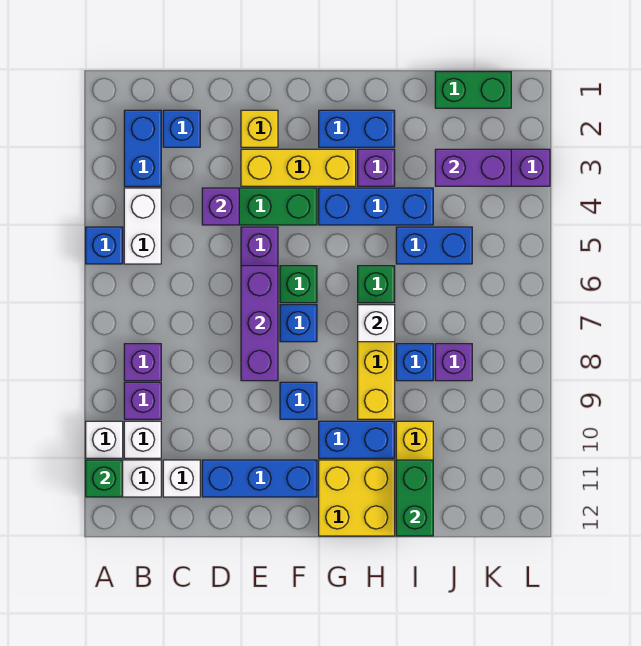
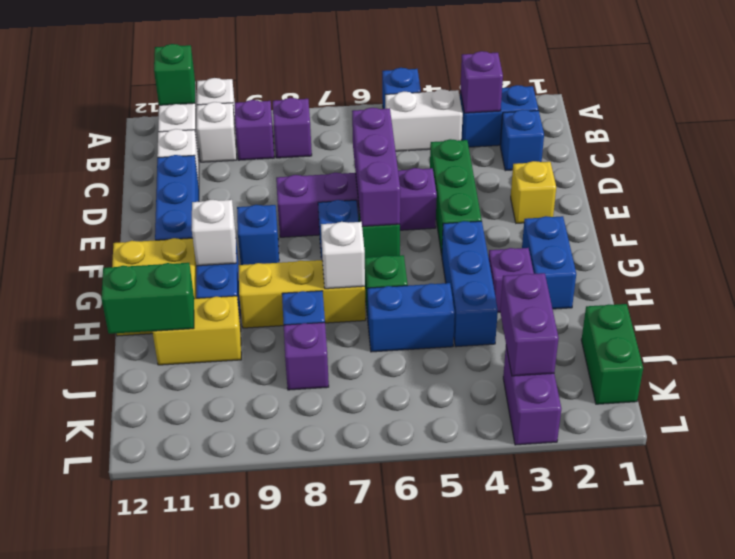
purple brick D4 level 2 -> purple brick B3 level 2
yellow brick E3:G3 level 1 -> none
purple brick E6:E8 level 2 -> purple brick D6:F6 level 2
none -> white brick G10 level 2
blue brick I5:J5 level 1 -> blue brick I5:I6 level 1

